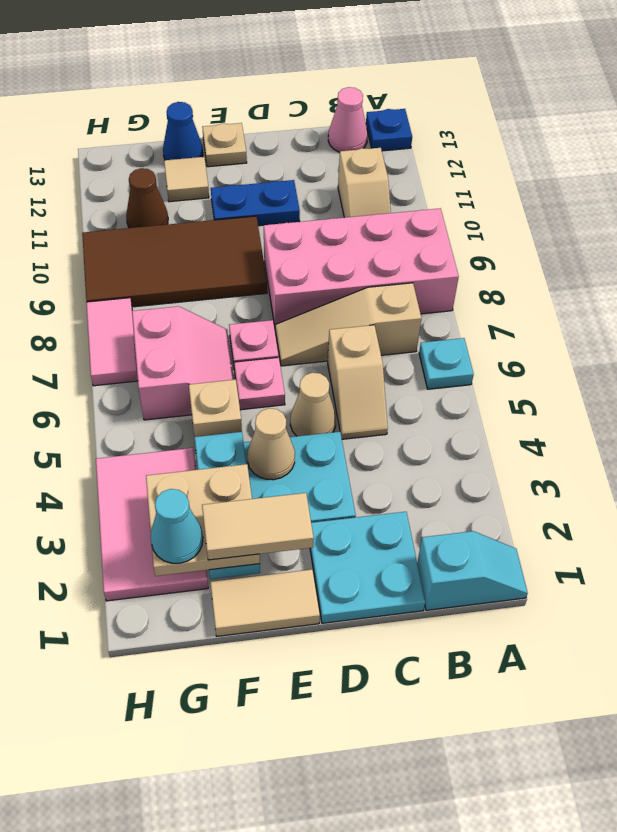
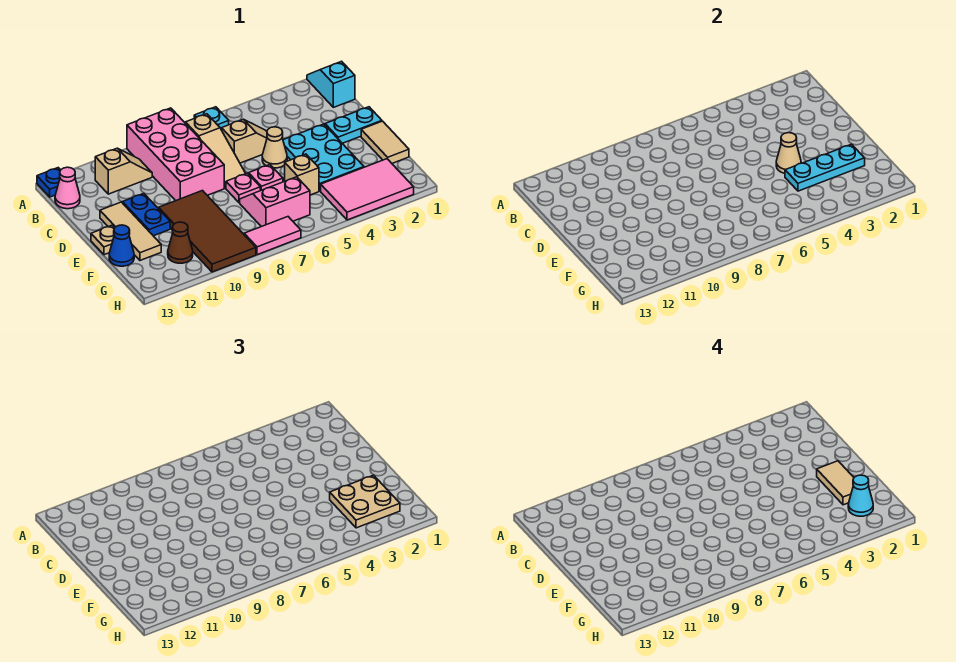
cyan plate C1:D2 level 1 -> cyan plate D1:D2 level 1
tan tile F12 level 1 -> tan tile D12:F12 level 1

